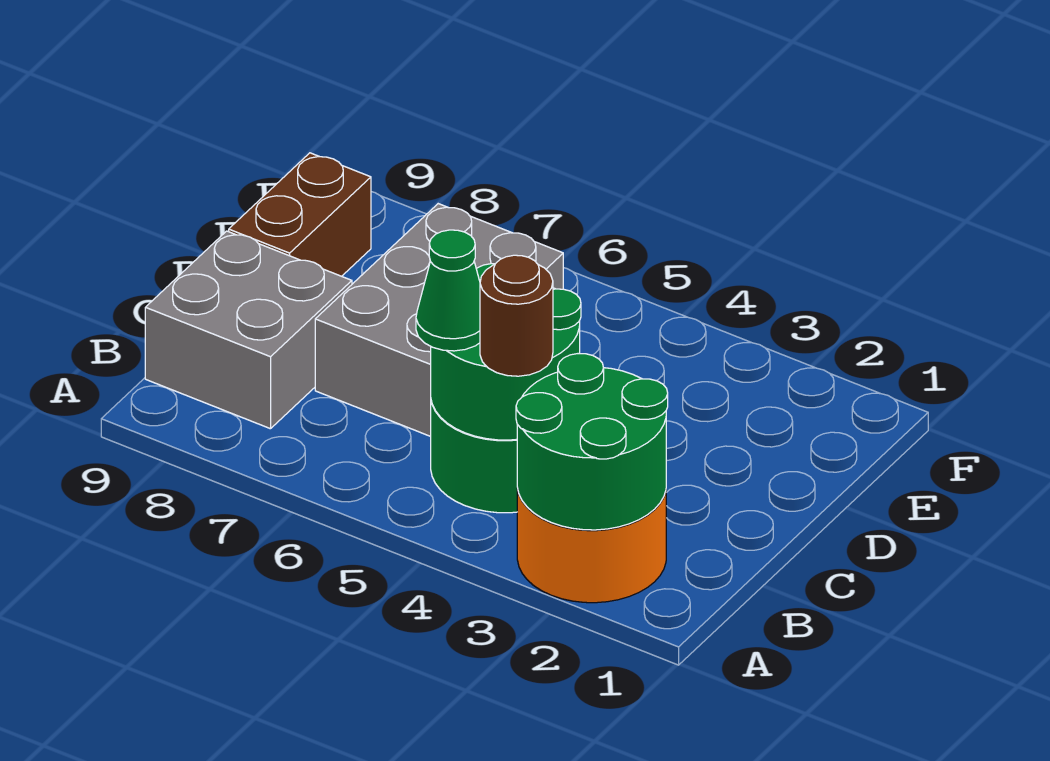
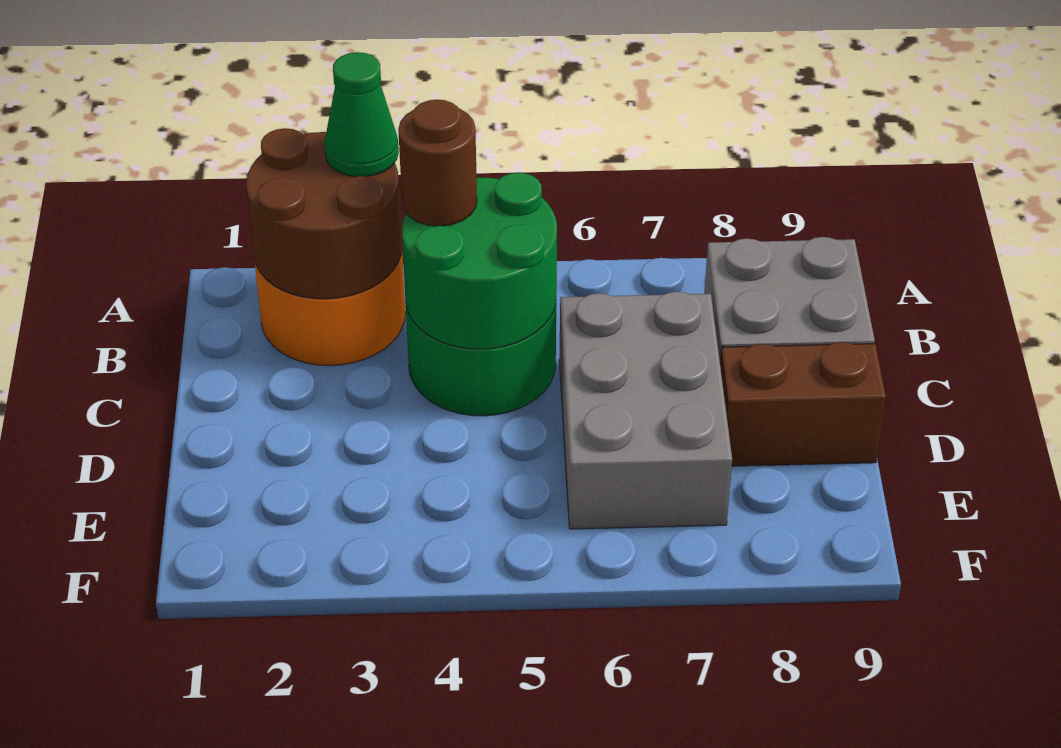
green round brick A2:B3 level 2 -> brown round brick A2:B3 level 2
green cone B5 level 3 -> green cone A3 level 3
brown brick D9:E9 level 1 -> brown brick D8:D9 level 1

